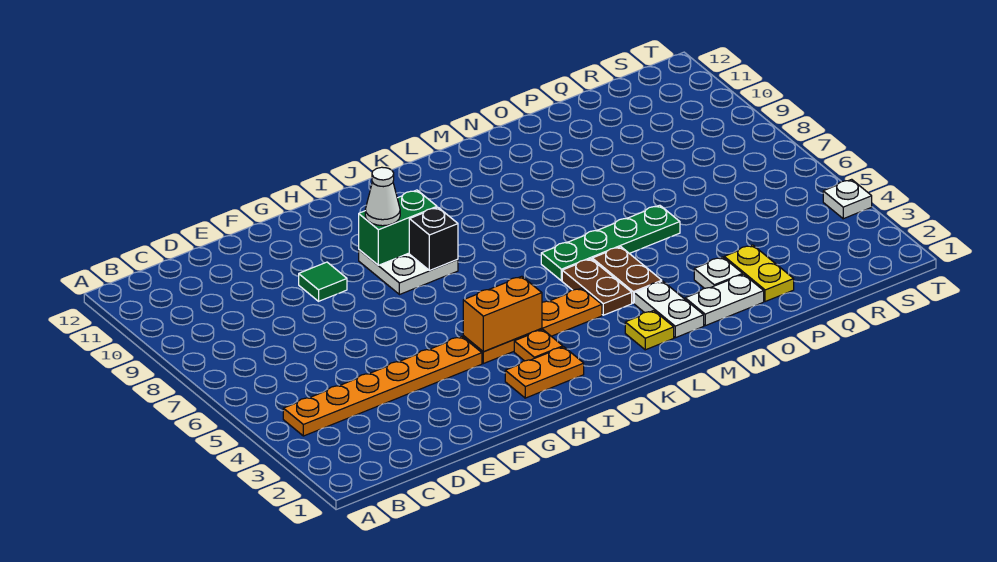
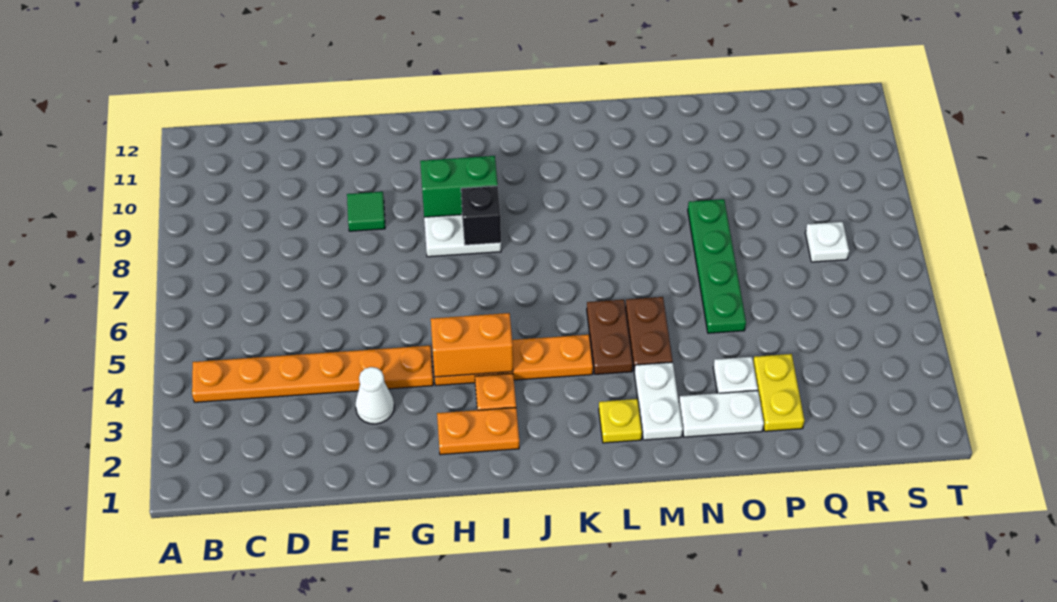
white cone H9 level 3 -> white cone F3 level 1
green plate L6:O6 level 1 -> green plate O5:O8 level 1
white plate T4 level 1 -> white plate R7 level 1

